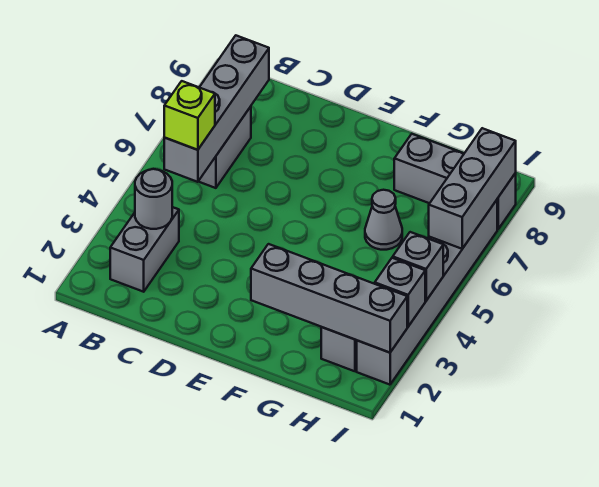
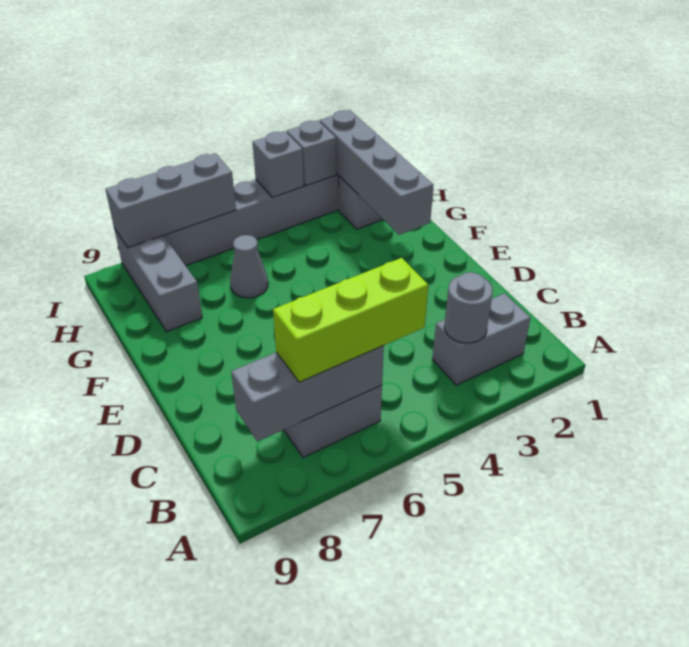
grey brick B5:B8 level 2 -> grey brick B6:B8 level 2
lime brick B5 level 3 -> lime brick B5:B7 level 3

